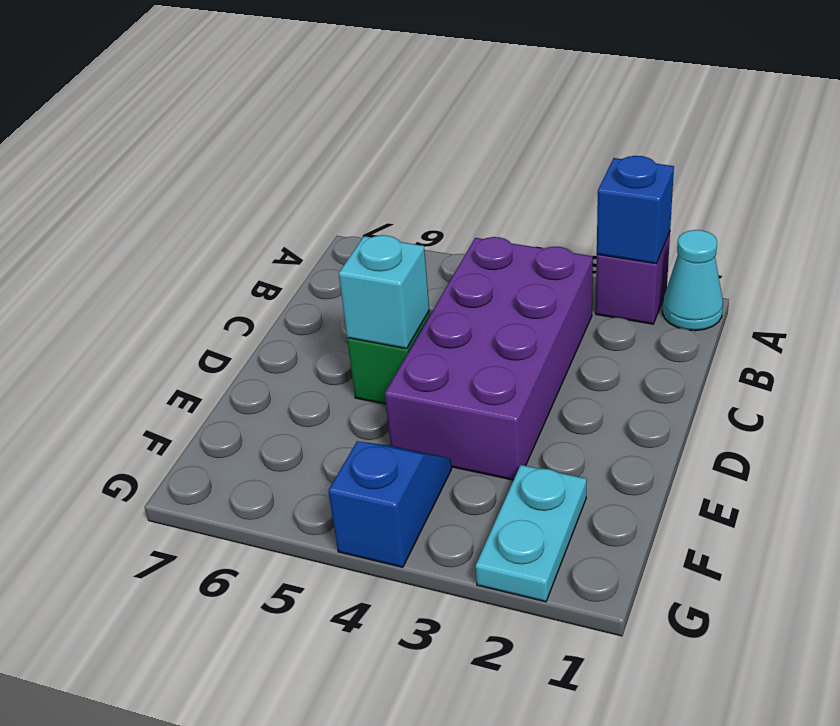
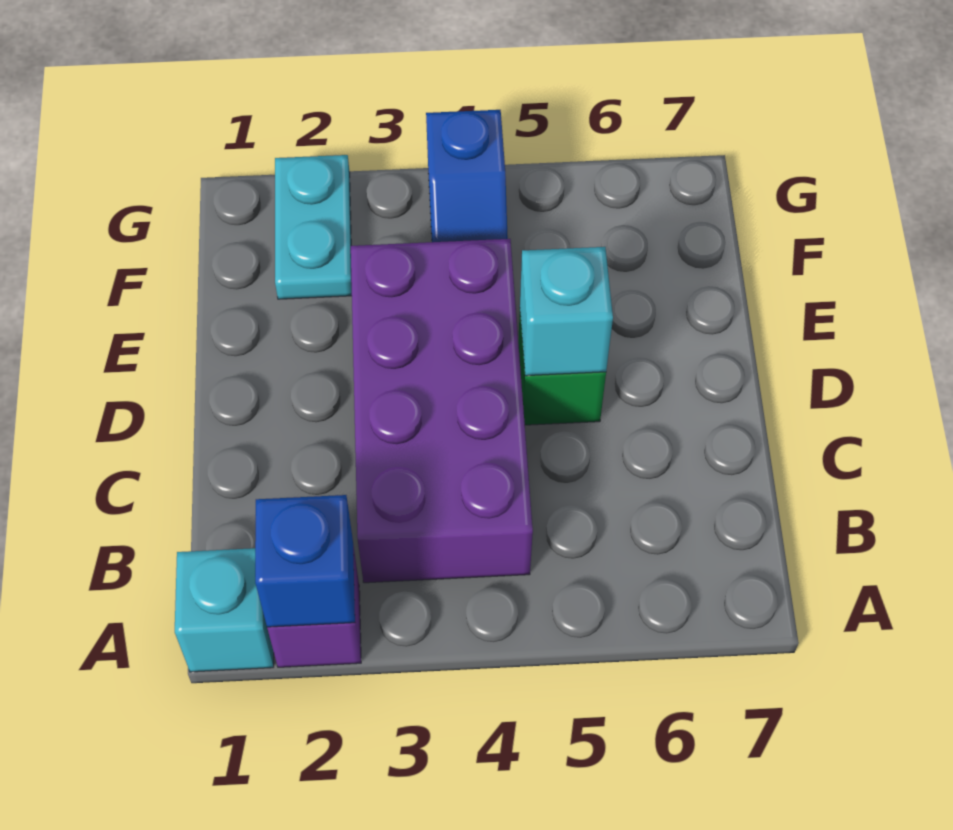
cyan cone A1 level 1 -> cyan brick A1 level 1

